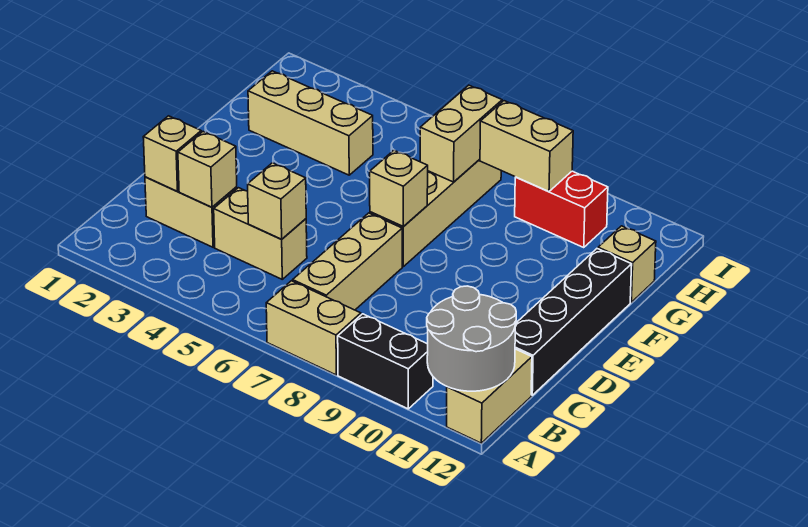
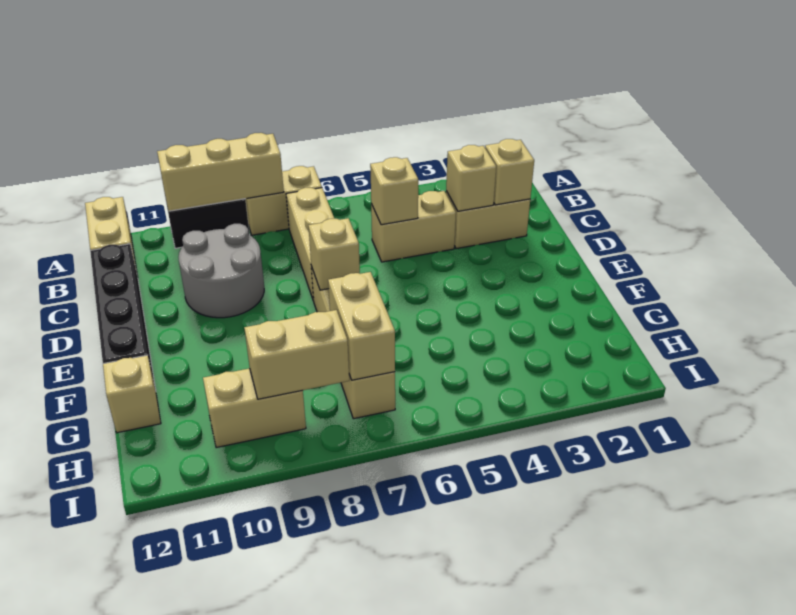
grey round brick A11:B12 level 2 -> grey round brick C9:D10 level 1
tan brick G2:G4 level 1 -> tan brick A8:A10 level 2
red brick H9:H10 level 1 -> tan brick H9:H10 level 1

